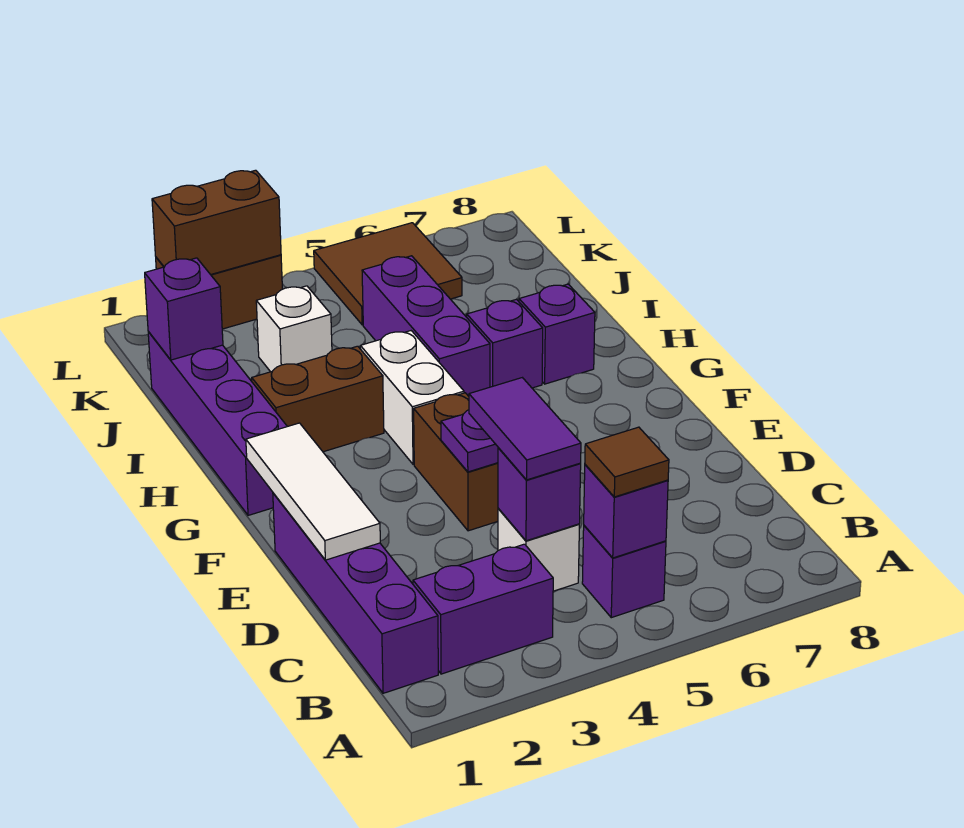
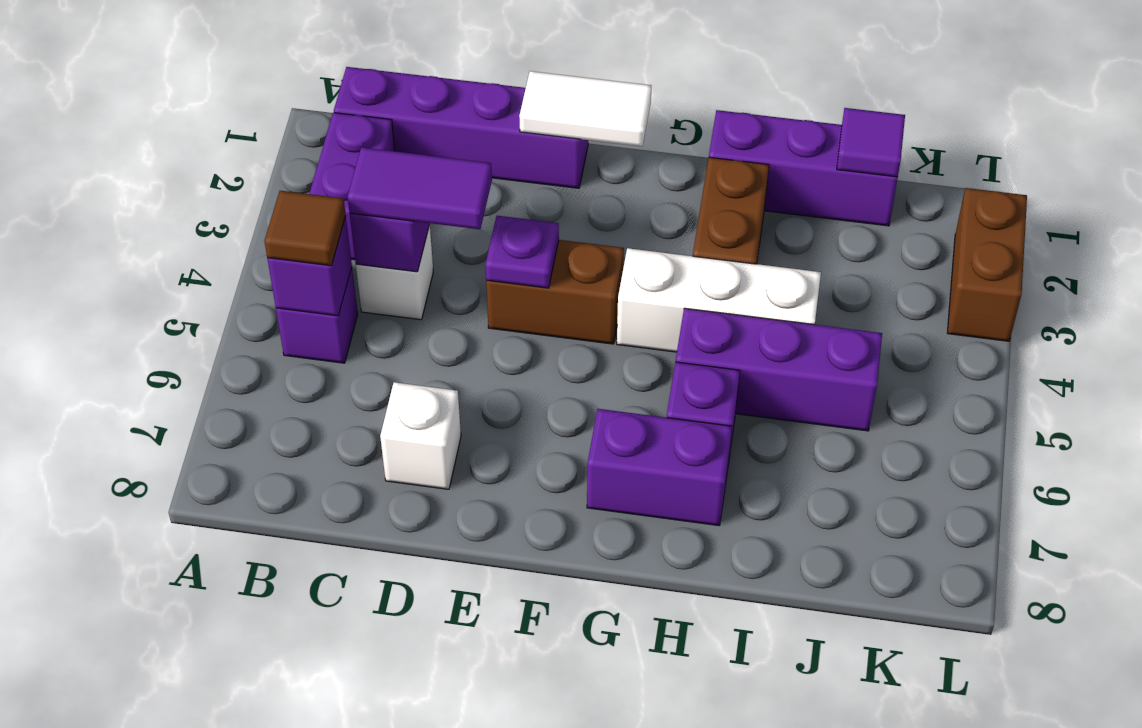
white tile D1:F1 level 2 -> white tile E1:F1 level 2
purple brick G1:J1 level 1 -> purple brick H1:J1 level 1
white brick G4:H4 level 1 -> white brick G4:I4 level 1
purple brick H7 level 1 -> purple brick G7:H7 level 1
purple brick J1 level 2 -> purple tile J1 level 2
white brick J3 level 1 -> white brick D7 level 1
brown tile K5:L6 level 1 -> none
brown brick L2:L3 level 2 -> none

